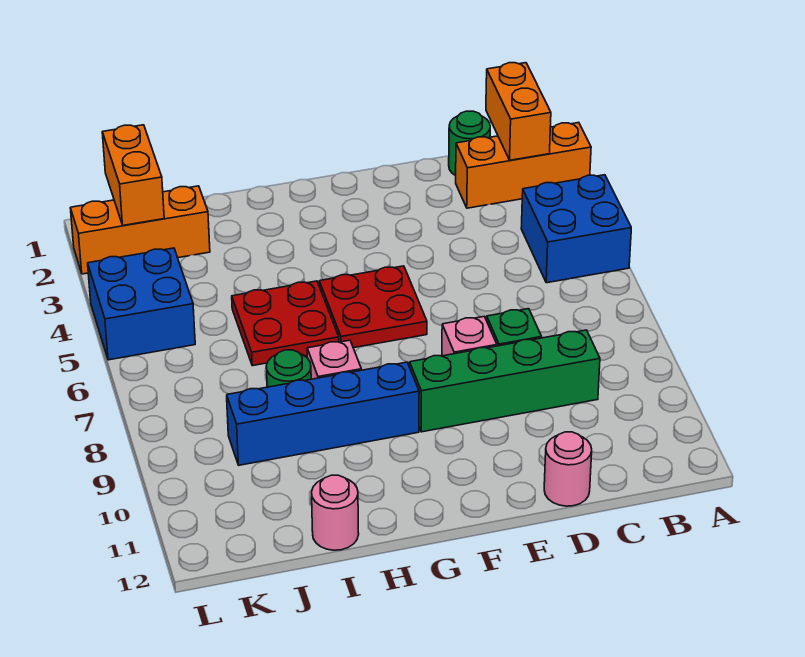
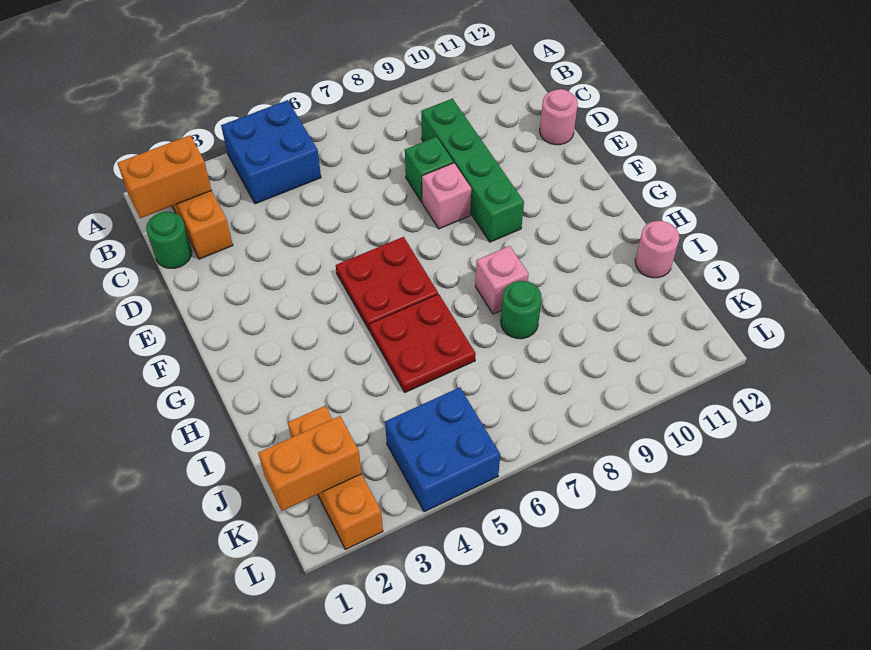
blue brick G9:J9 level 1 -> none

